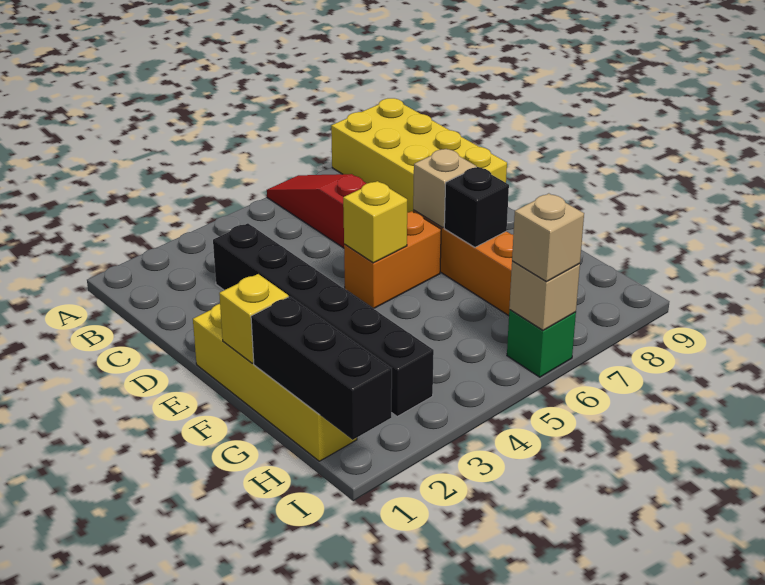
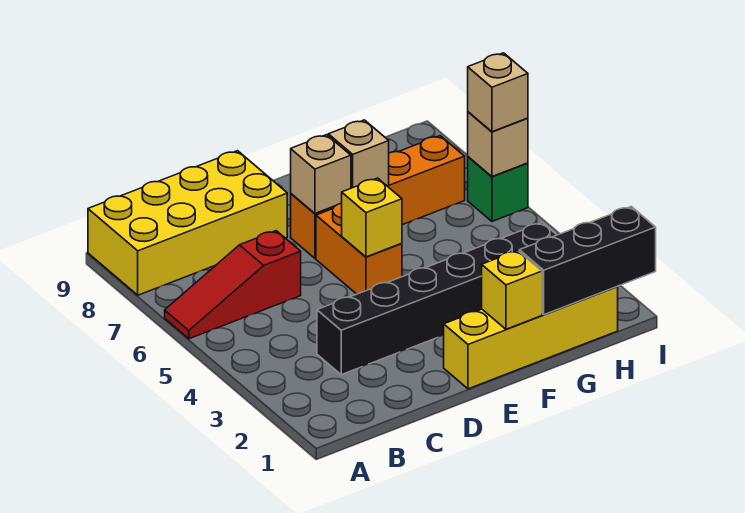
black brick F7 level 2 -> tan brick F7 level 2

